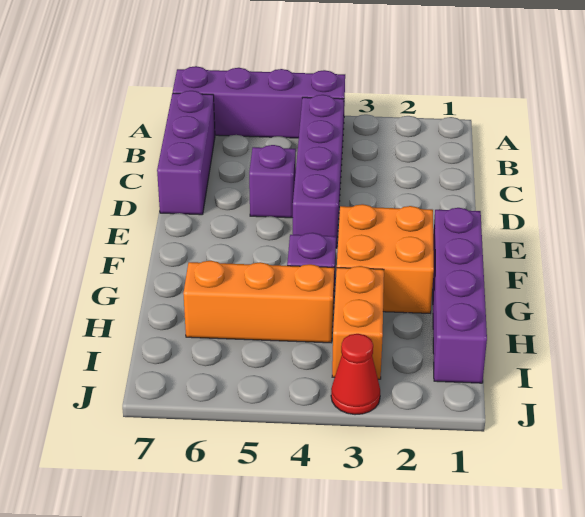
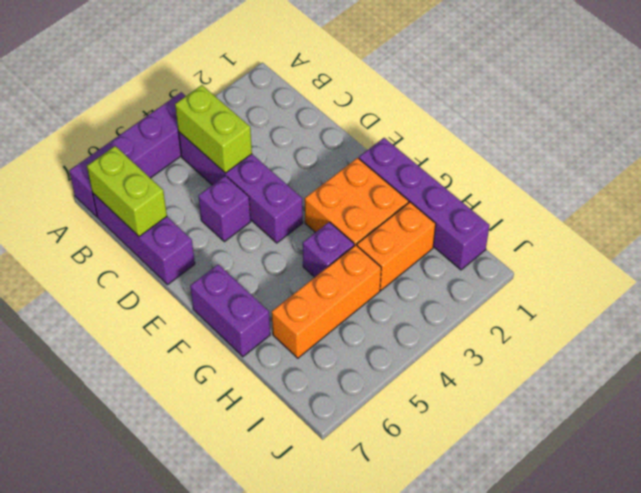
none -> lime brick B4:C4 level 2
none -> lime brick B7:C7 level 2
none -> purple brick F7:G7 level 1
orange brick H3:I3 level 1 -> orange brick H2:H3 level 1
red cone J3 level 1 -> none

